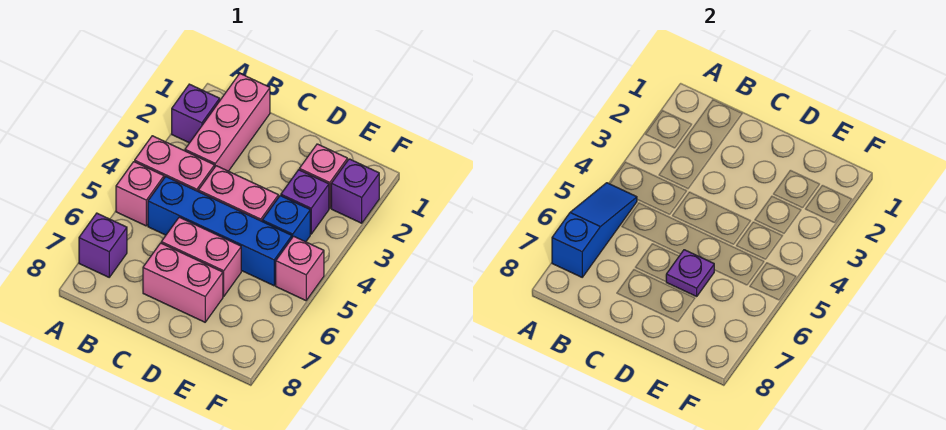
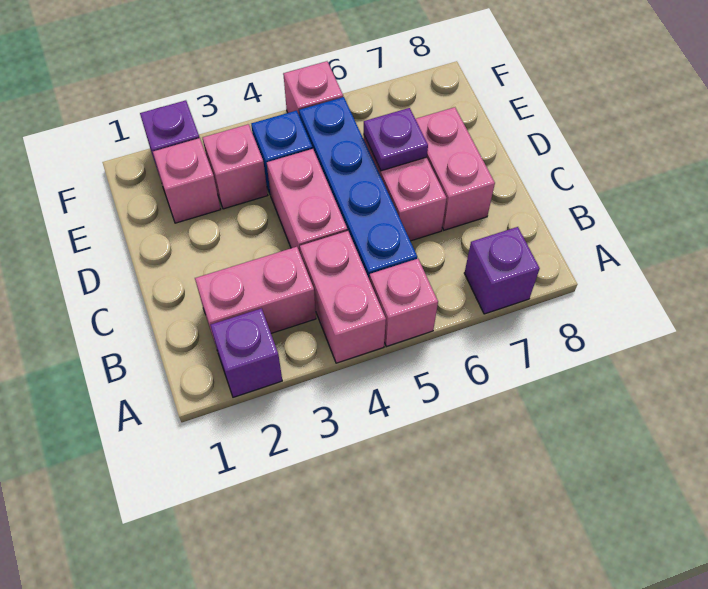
blue slope A5:A7 level 2 top 7 -> none
pink brick B1:B3 level 1 -> pink brick B2:B3 level 1
purple brick E3 level 1 -> pink brick E3 level 1

